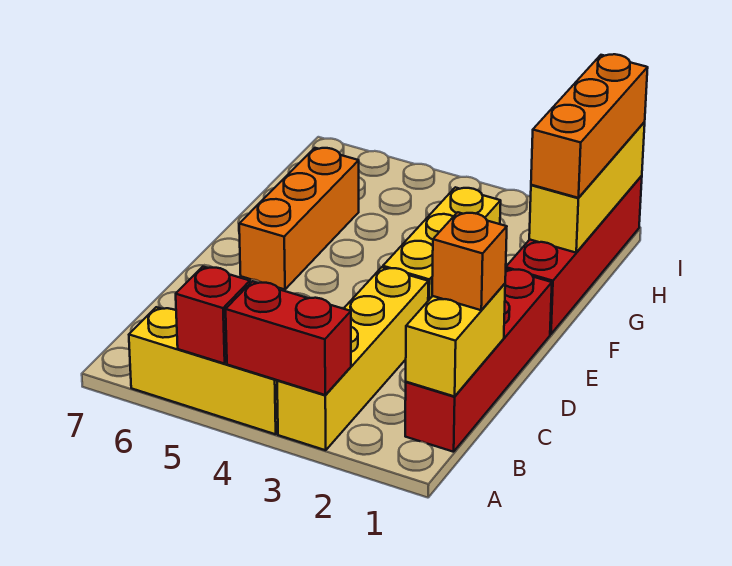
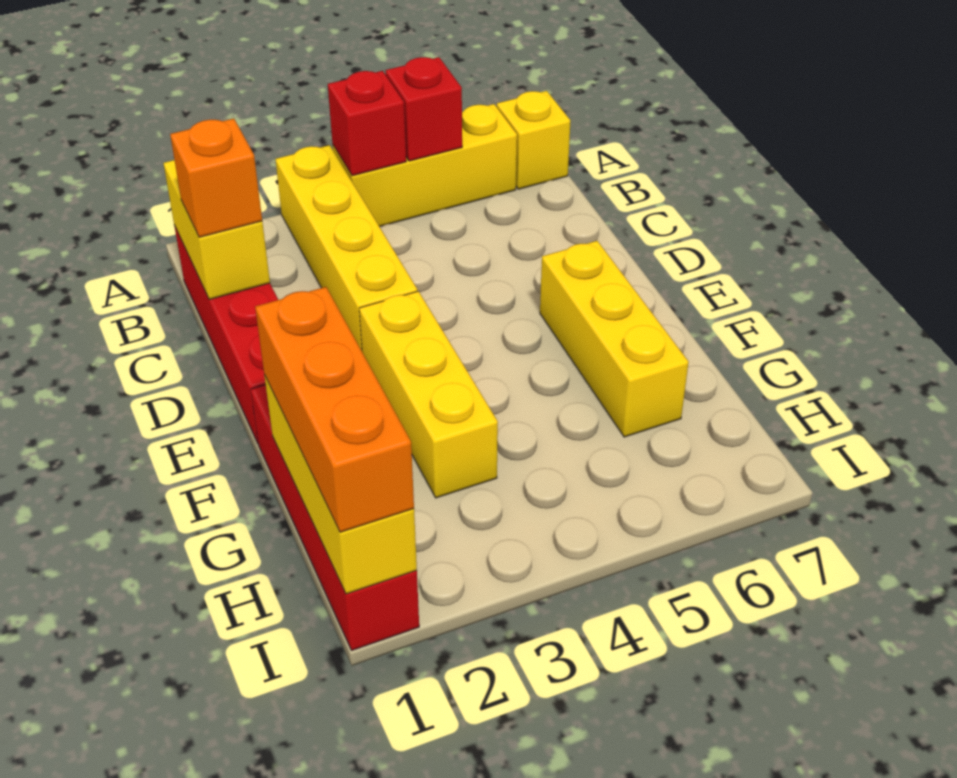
red brick A3:A4 level 2 -> red brick A4 level 2
none -> yellow brick A7 level 1
orange brick E6:G6 level 1 -> yellow brick E6:G6 level 1

